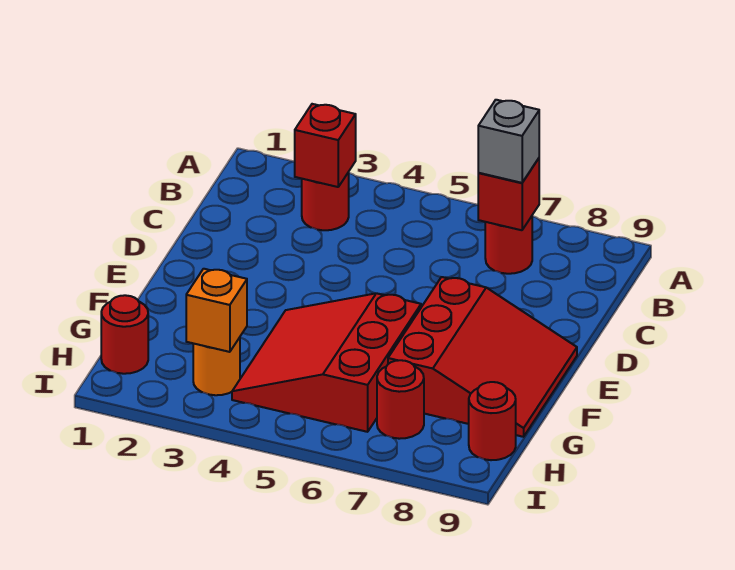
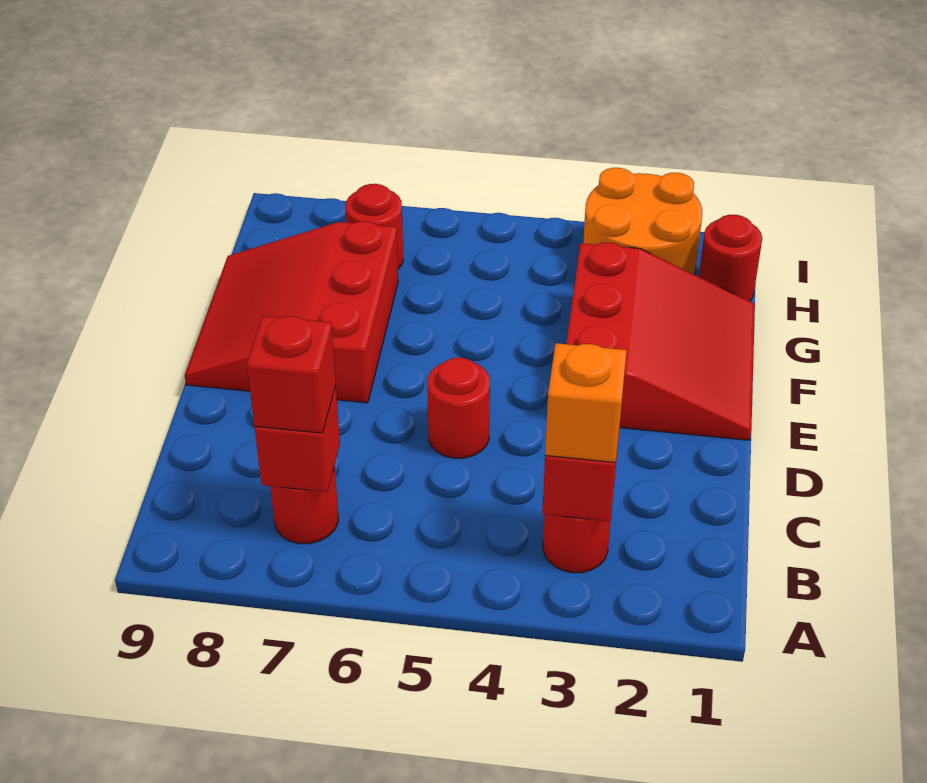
grey brick B7 level 3 -> red brick B7 level 3
red slope F4:H6 level 1 top 6 -> red slope E1:G3 level 1 top 3
orange round brick H3 level 1 -> orange round brick H2:I3 level 1
orange brick H3 level 2 -> orange brick B3 level 3
red round brick H9 level 1 -> red round brick D5 level 1

